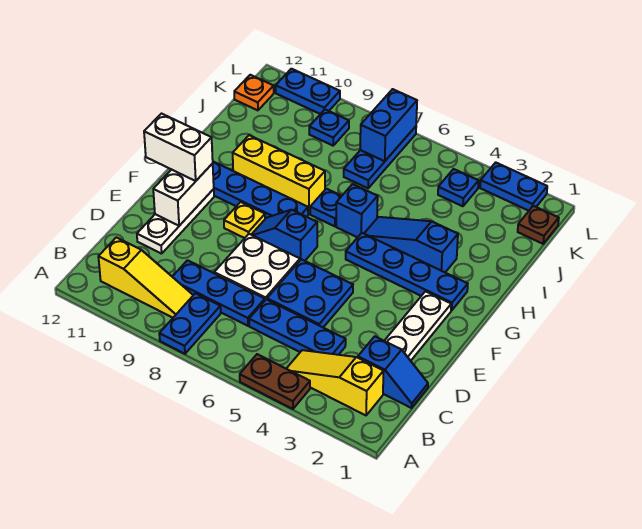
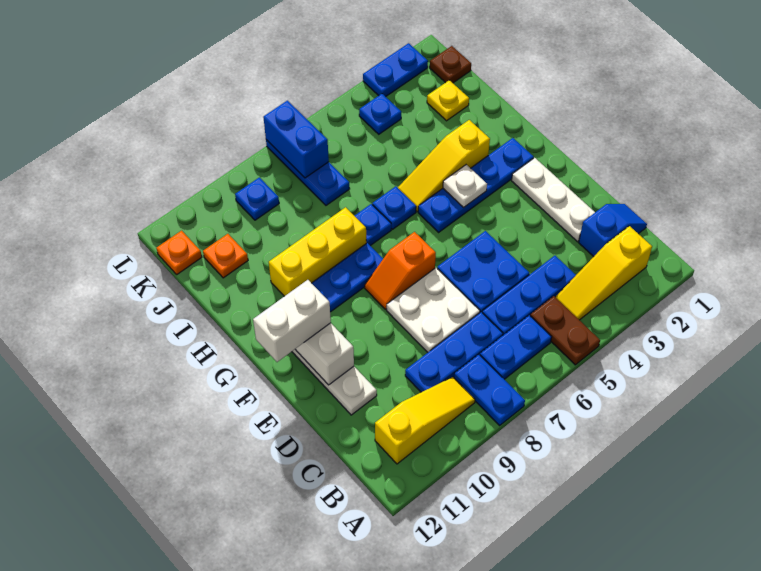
brown plate A4:A5 level 1 -> brown plate A5:B5 level 1
blue slope F7:F8 level 1 top 7 -> orange slope F7:F8 level 1 top 7
yellow plate F9 level 1 -> yellow plate J2 level 1
none -> white plate G4 level 2
blue slope H3:H5 level 1 top 3 -> yellow slope H3:H5 level 1 top 3
blue brick H6 level 1 -> blue plate H6 level 1
none -> orange plate J11 level 1
blue plate L10:L11 level 1 -> blue plate B6:B7 level 1

